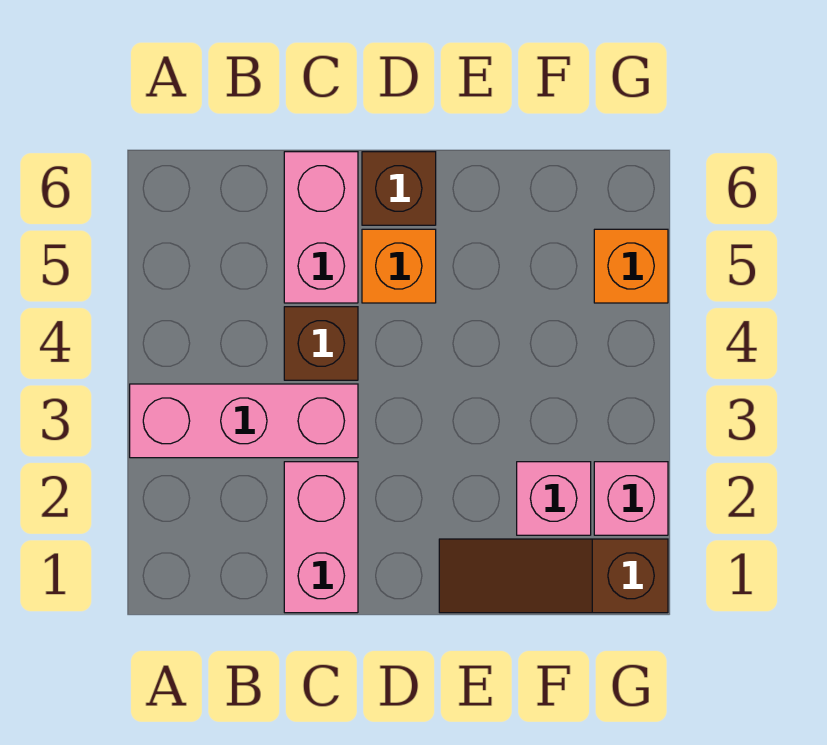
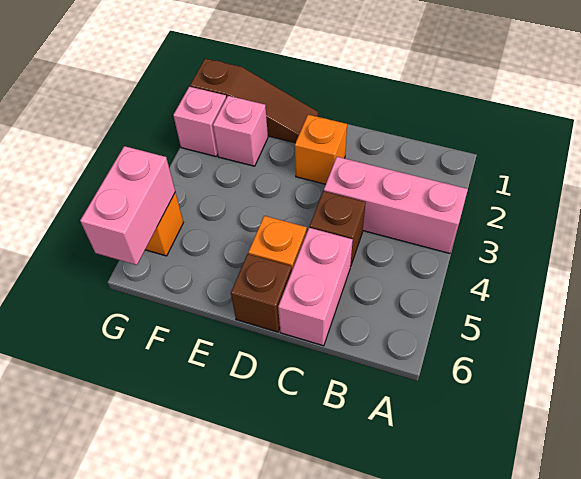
pink brick C1:C2 level 1 -> pink brick G5:G6 level 2
none -> orange brick D2 level 1

